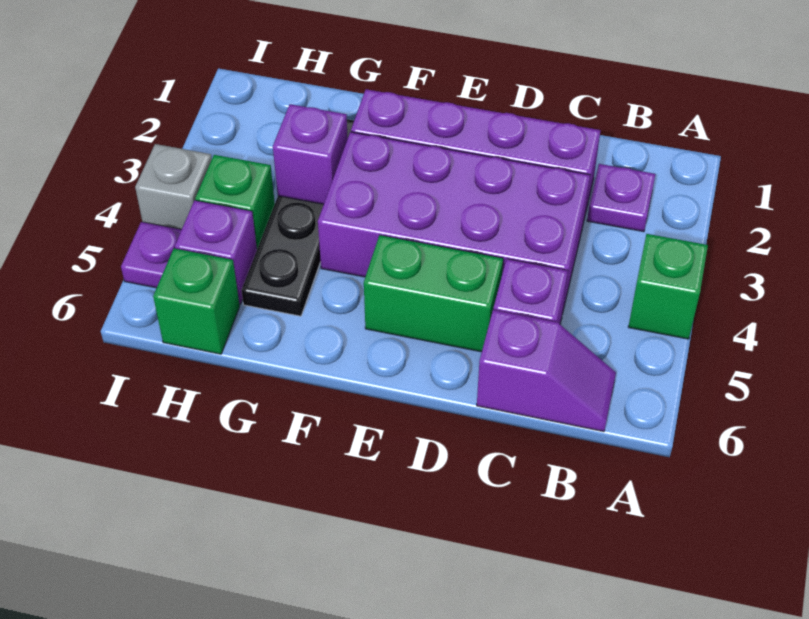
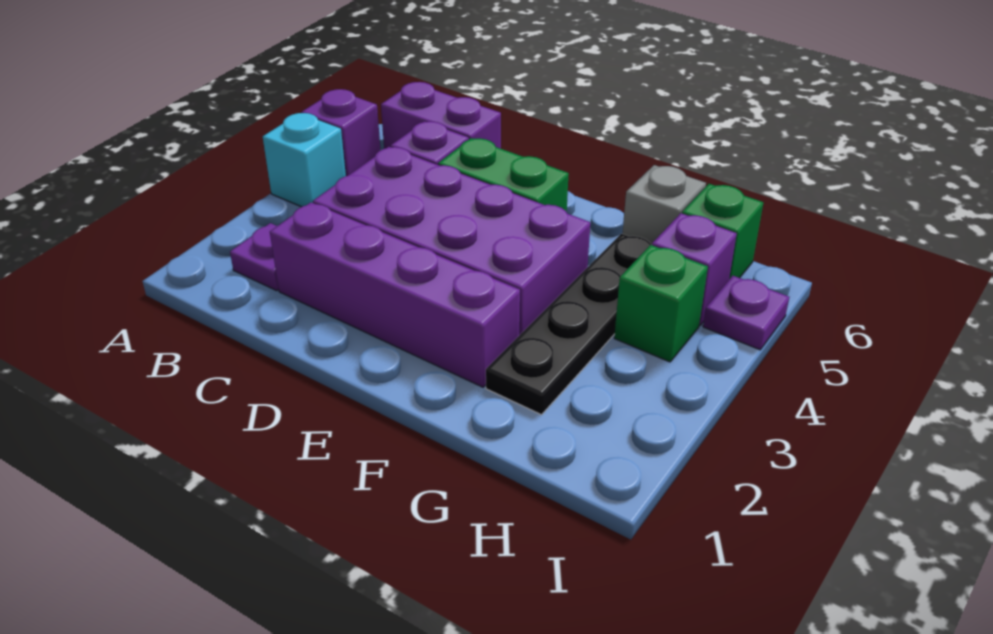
green brick A4 level 1 -> cyan brick A4 level 1
purple slope B6:C6 level 1 top C -> purple brick B6:C6 level 1
purple brick G3 level 2 -> purple brick A5 level 1
grey brick I4 level 1 -> grey brick G6 level 1

